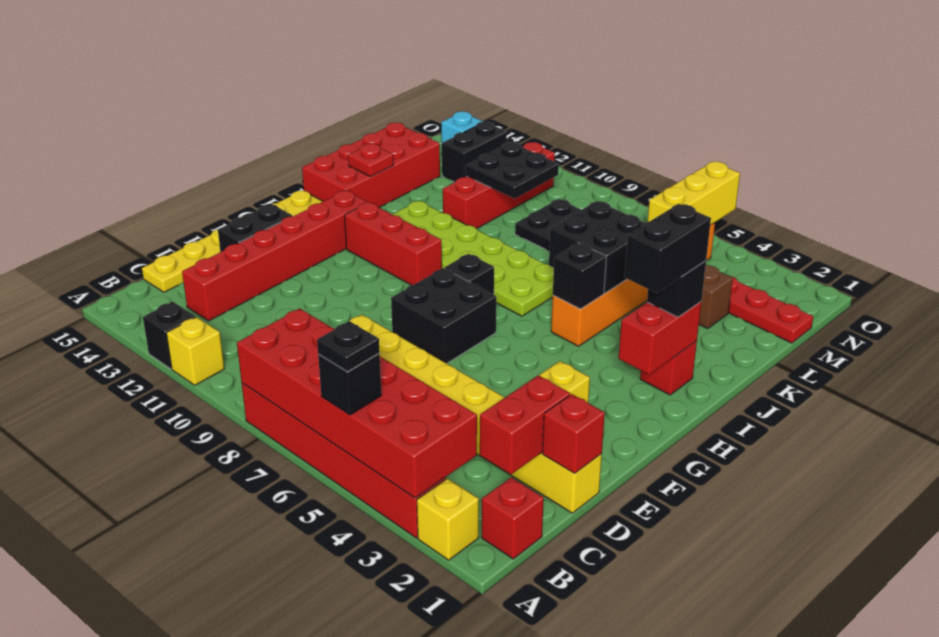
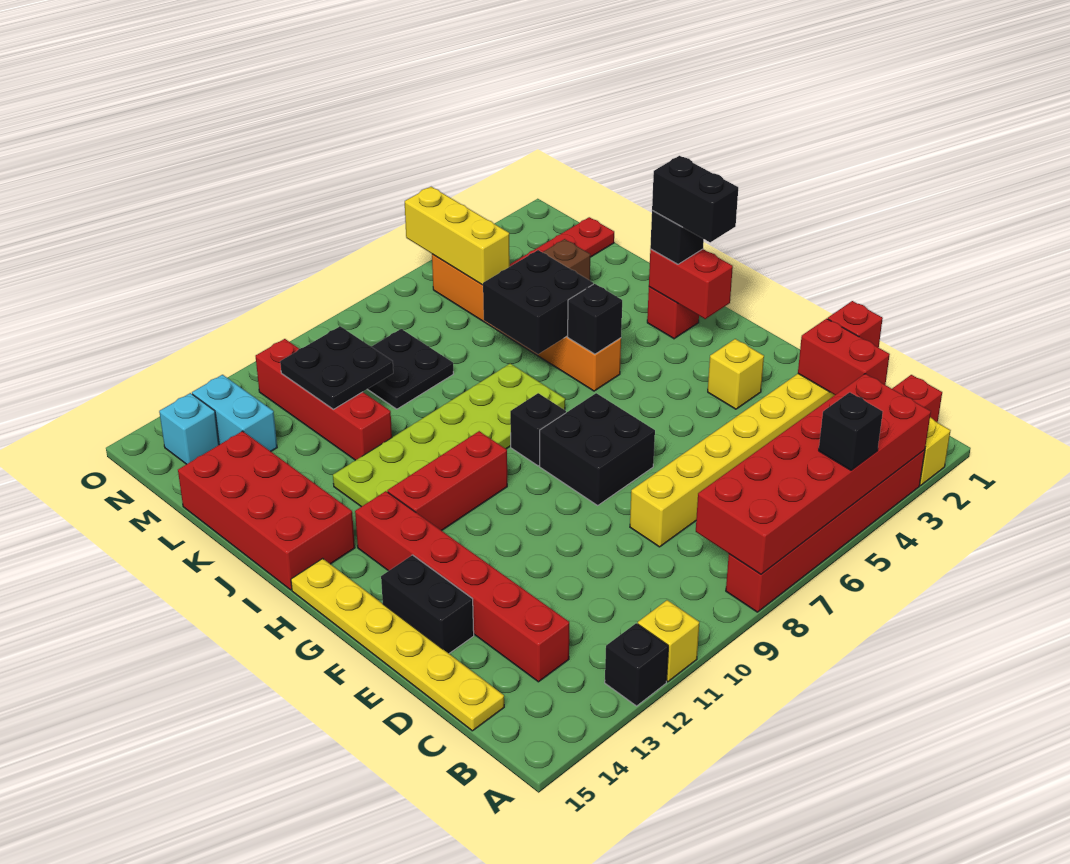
black plate A5 level 4 -> none
red plate J14 level 2 -> none
black brick M13:N13 level 1 -> cyan brick M13:N13 level 1

